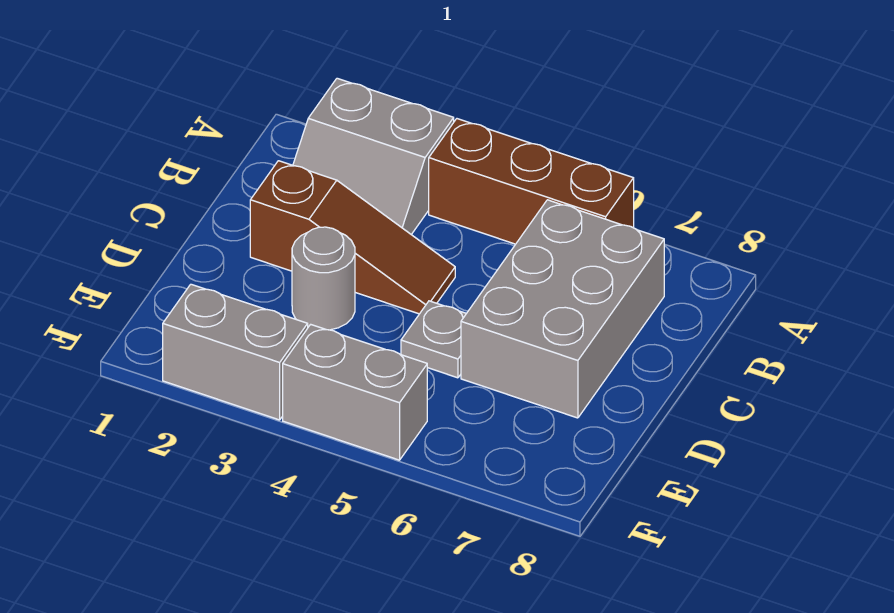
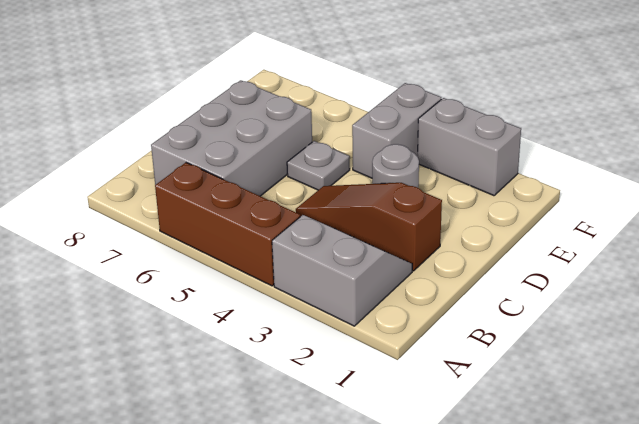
grey brick F4:F5 level 1 -> grey brick E4:F4 level 1

